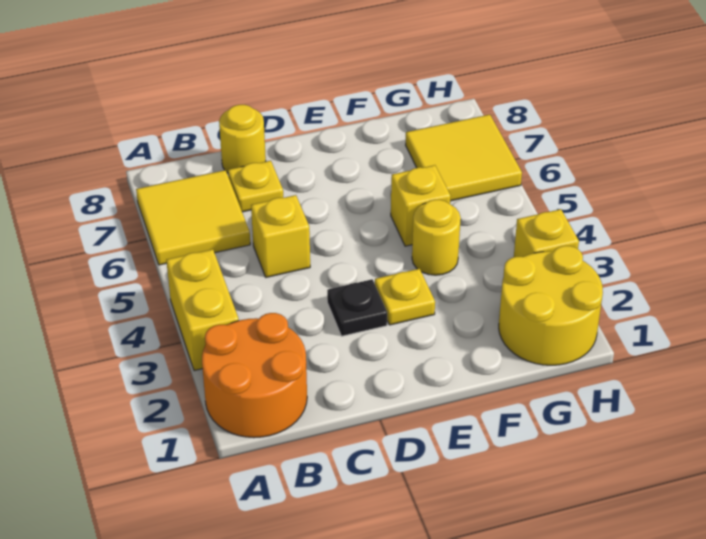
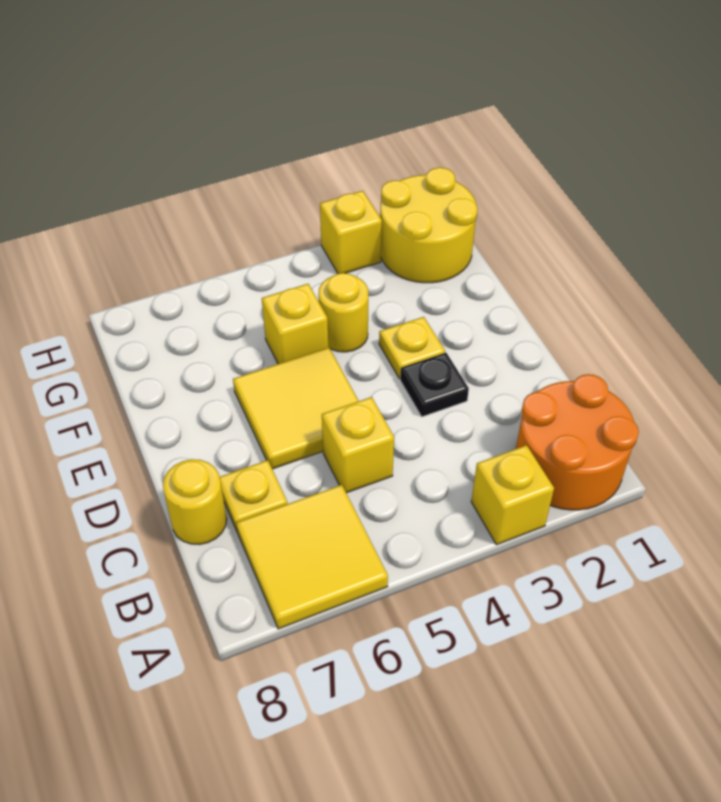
yellow brick A3:A4 level 1 -> yellow brick A3 level 1
yellow tile G6:H7 level 1 -> yellow tile D5:E6 level 1

